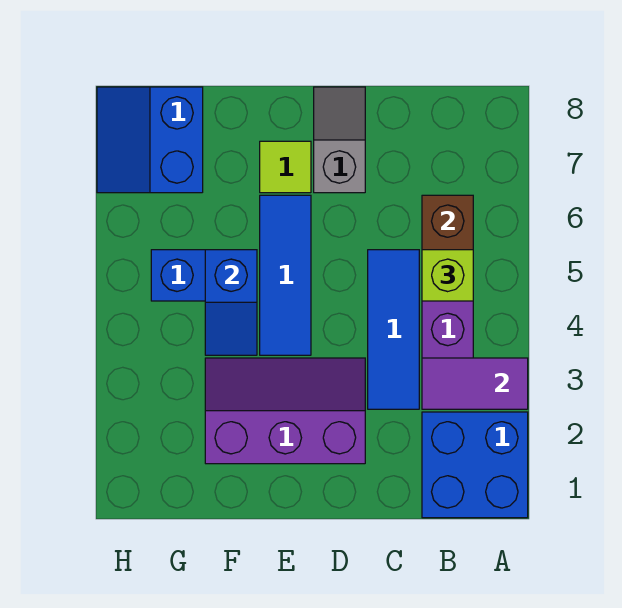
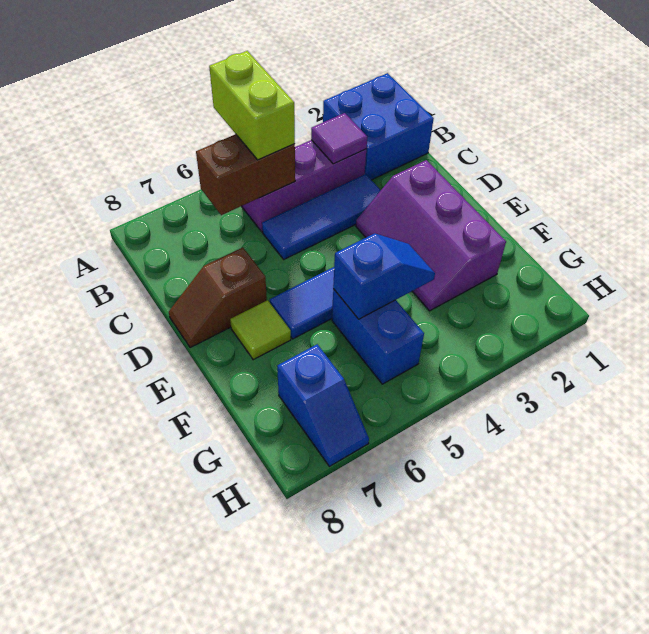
purple tile A3:B3 level 2 -> purple tile B3 level 2
lime brick B5 level 3 -> lime brick A5:B5 level 3
grey slope D7:D8 level 1 top 7 -> brown slope D7:D8 level 1 top 7
blue slope G7:H8 level 1 top G -> blue slope G7:H7 level 1 top G

